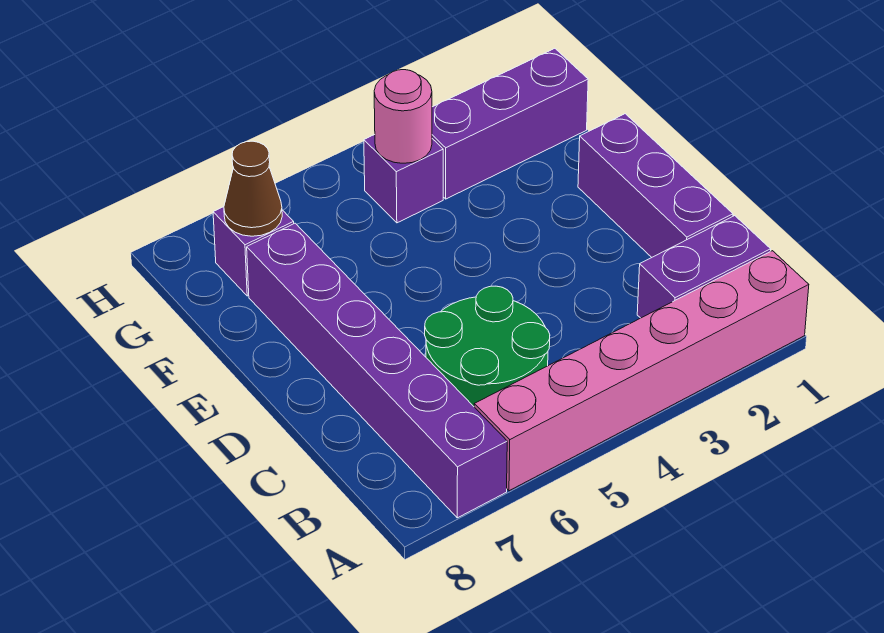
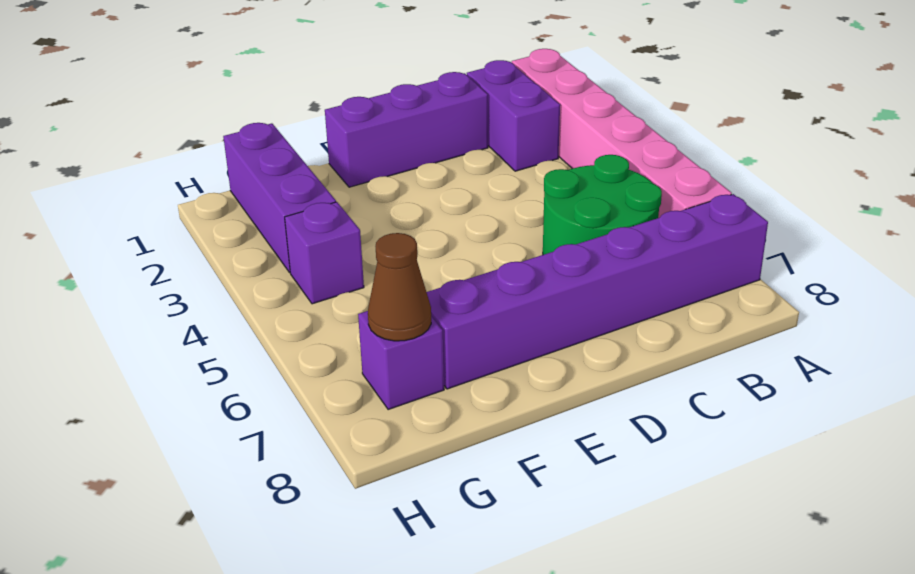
pink round brick G4 level 2 -> none

